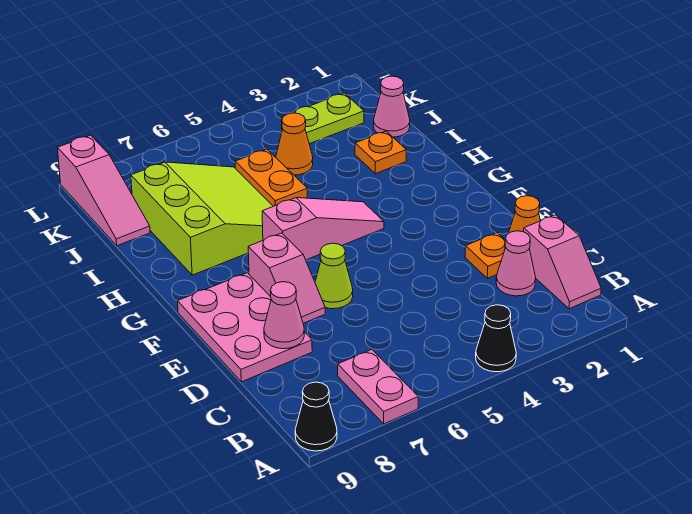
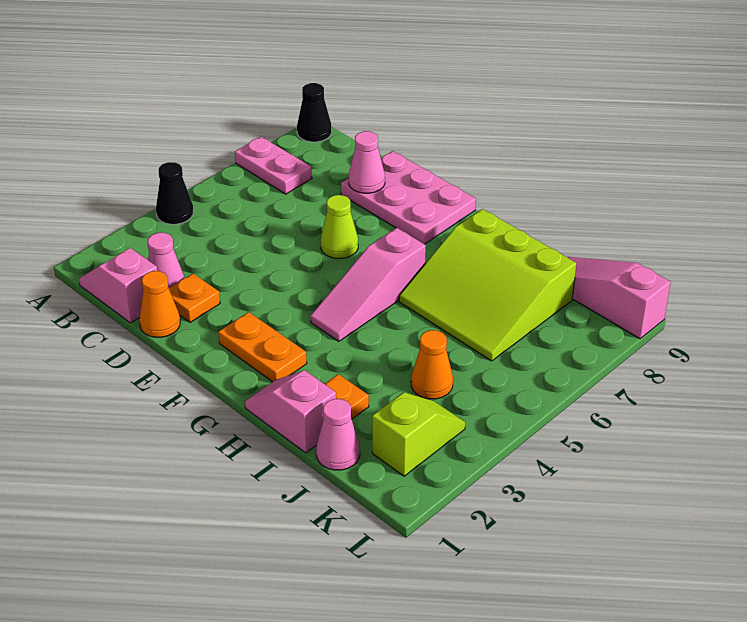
pink slope E7:F7 level 1 top F -> pink slope H1:I1 level 1 top I
orange plate I5:J5 level 1 -> orange plate F2:G2 level 1
lime plate K2:K3 level 1 -> lime slope K2:K3 level 1 top 2

